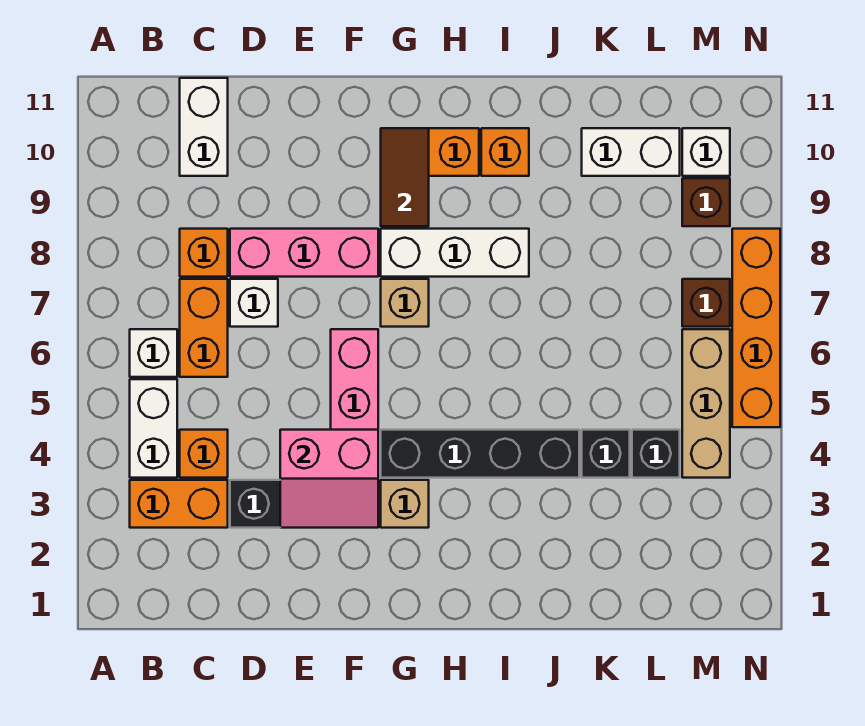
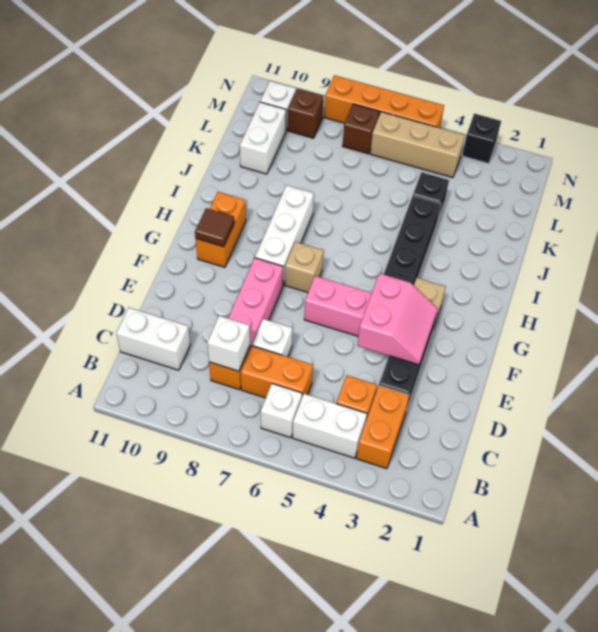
none -> white brick C8 level 2
brown tile G9:G10 level 2 -> brown tile G10 level 2
orange brick I10 level 1 -> none
black brick L4 level 1 -> black brick N3 level 1

